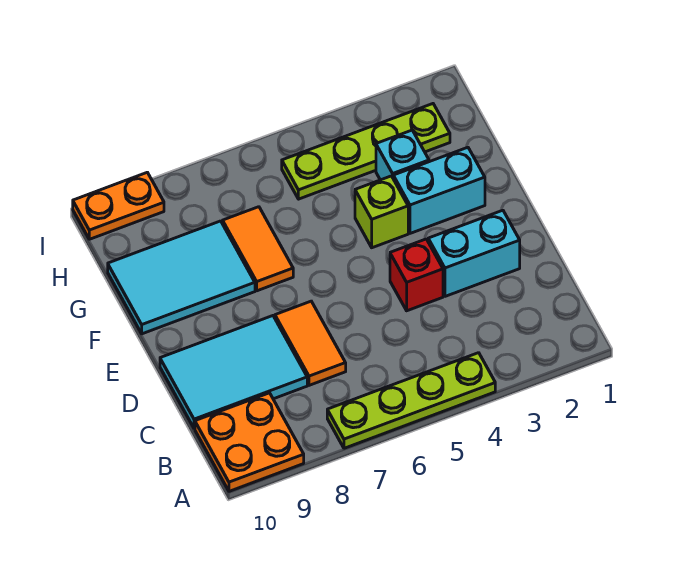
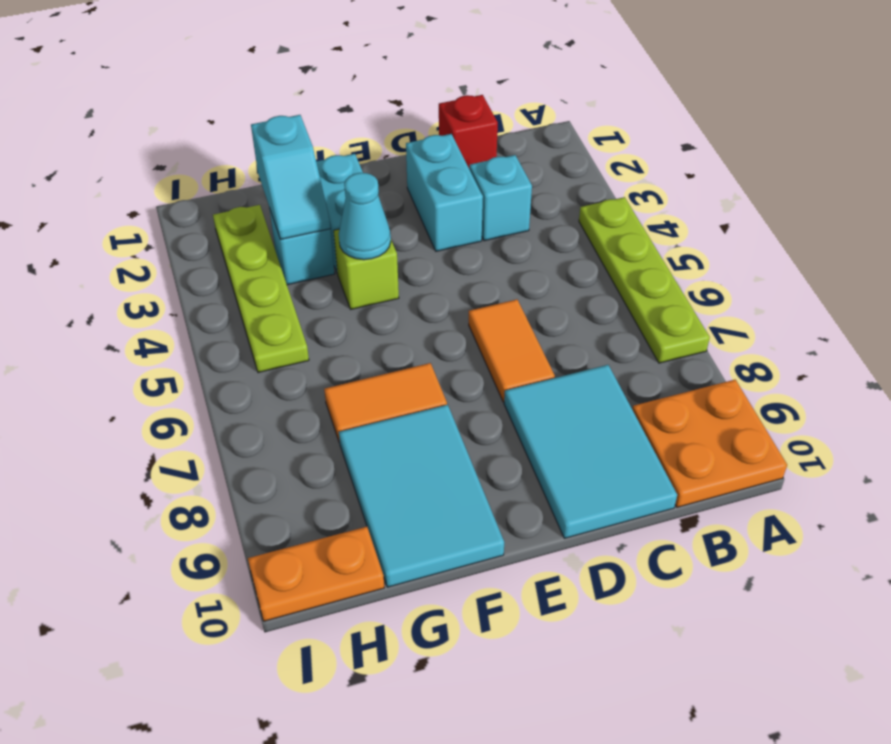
none -> cyan brick C3 level 1
orange tile C7:D7 level 1 -> orange tile D6:D7 level 1
red brick D4 level 1 -> red brick C1 level 1
none -> cyan cone F4 level 2
none -> cyan slope G2:G3 level 2 top 2
orange plate I9:I10 level 1 -> orange plate H10:I10 level 1

